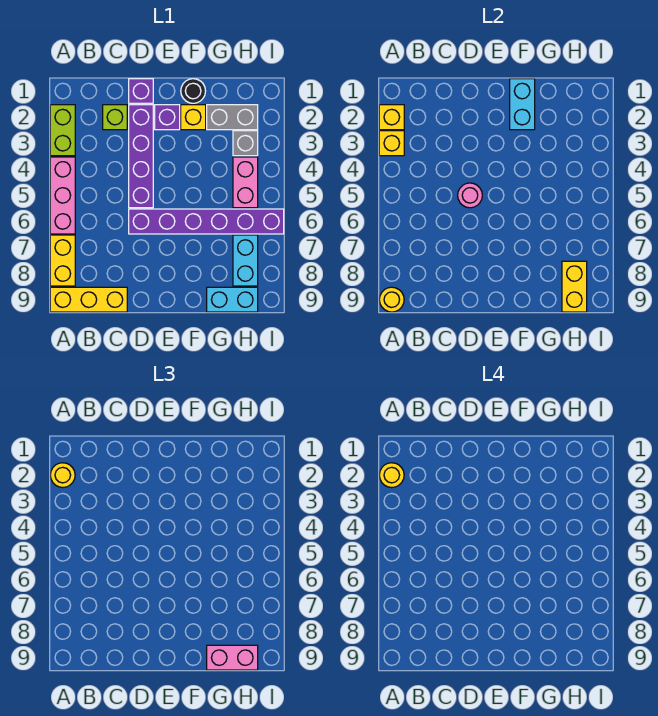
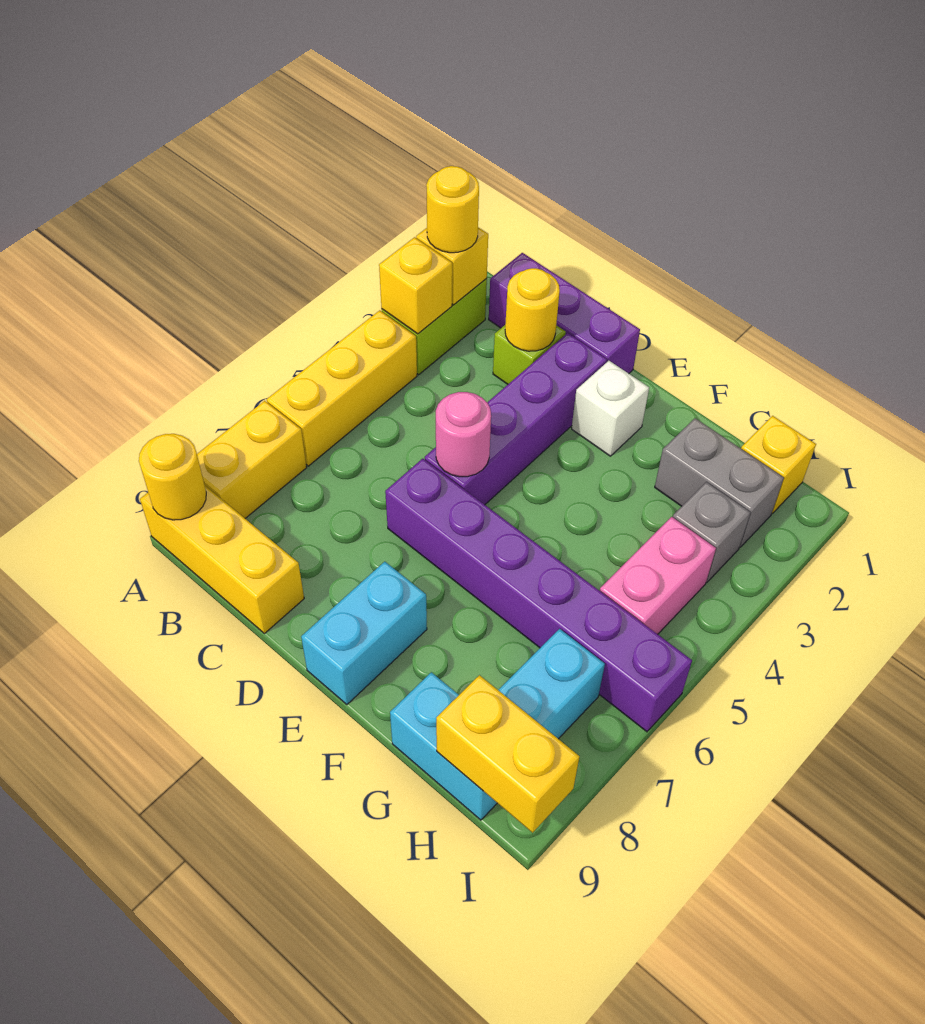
yellow round brick A2 level 4 -> yellow round brick C2 level 2
pink brick A4:A6 level 1 -> yellow brick A4:A6 level 1
purple brick D1 level 1 -> purple brick B1:D1 level 1
purple brick E2 level 1 -> white brick E2 level 1
black round brick F1 level 1 -> none
cyan brick F1:F2 level 2 -> cyan brick E8:E9 level 1
yellow brick F2 level 1 -> yellow brick H1 level 1
pink brick G9:H9 level 3 -> none
yellow brick H8:H9 level 2 -> yellow brick H9:I9 level 2

